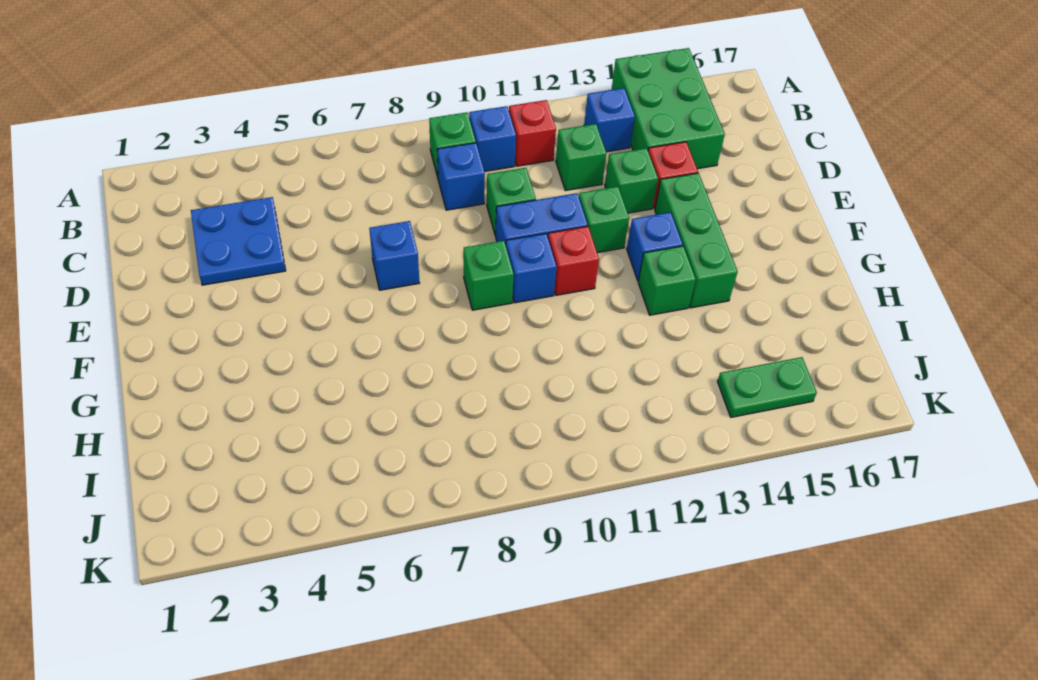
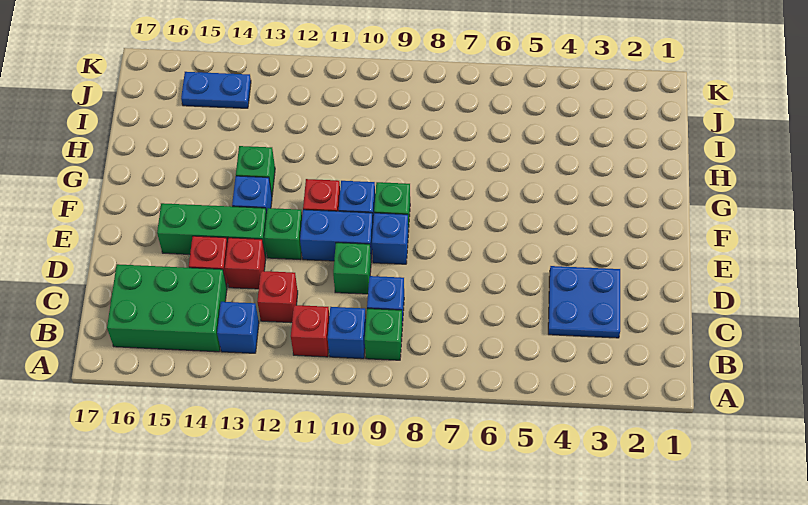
green brick A14:C15 level 1 -> green brick B14:C16 level 1
green brick C12 level 1 -> red brick C12 level 1
green brick D13 level 1 -> red brick D13 level 1
blue brick E7 level 1 -> blue brick E9 level 1
green brick E14:G14 level 1 -> green brick E13:E15 level 1
green plate J14:J15 level 1 -> blue plate J14:J15 level 1

